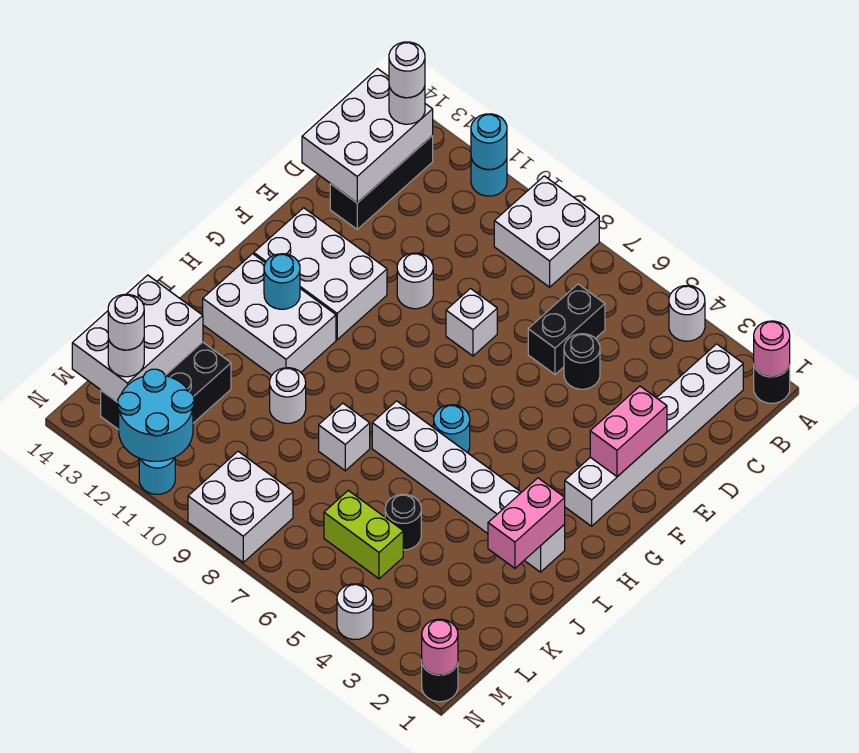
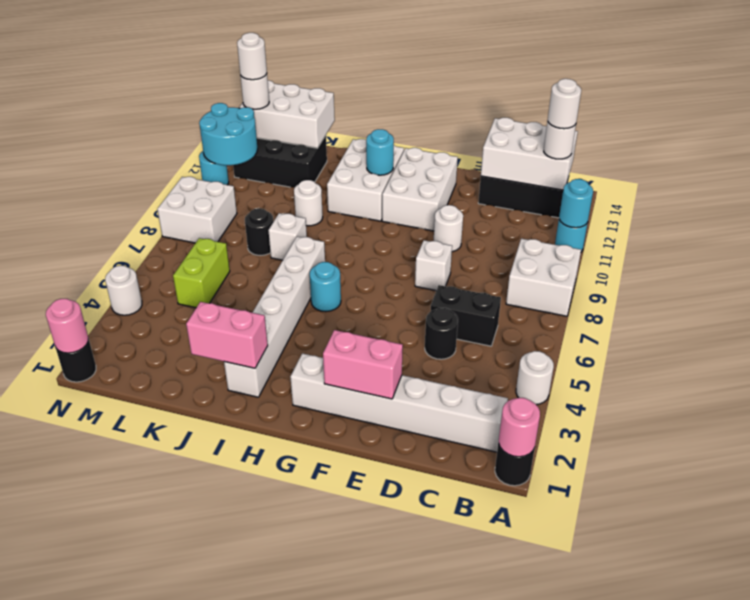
black round brick K5 level 1 -> black round brick K8 level 1

